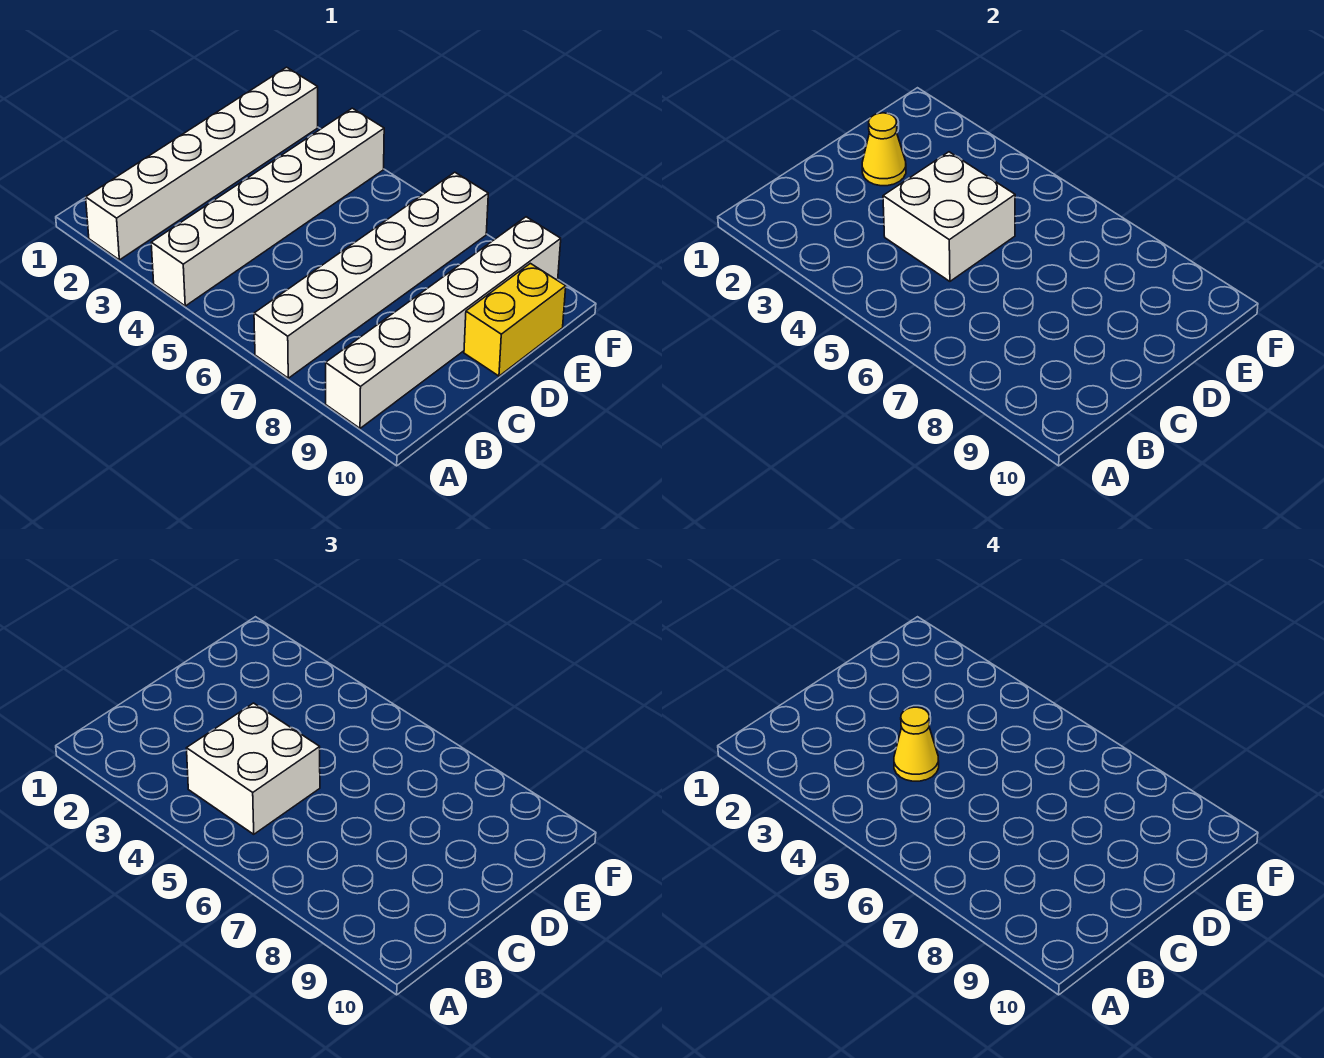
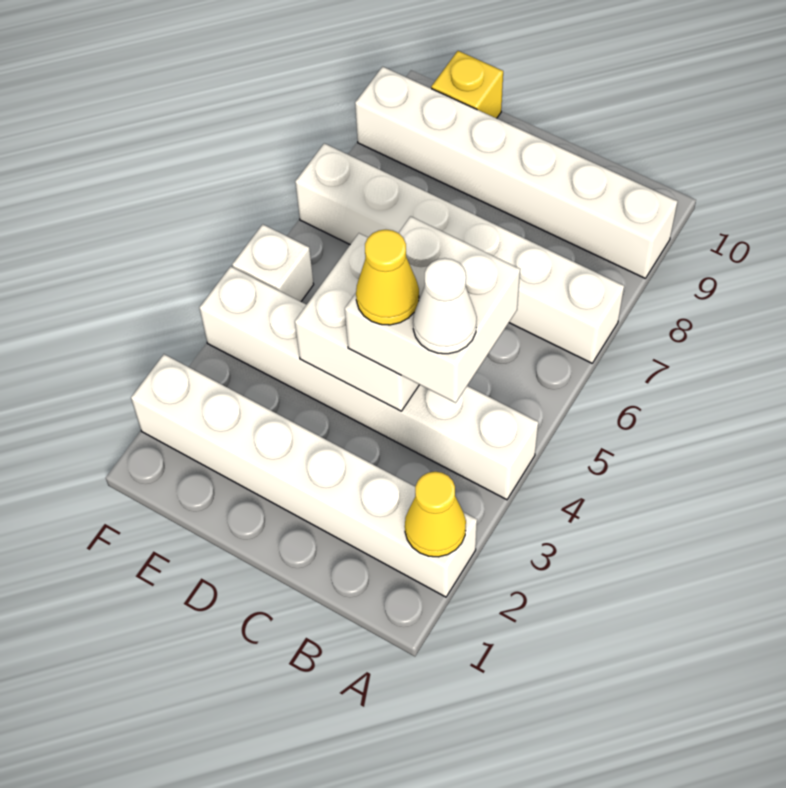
none -> white cone B4 level 4
yellow cone D2 level 2 -> yellow cone A2 level 2
yellow brick D10:E10 level 1 -> yellow brick E10 level 1
none -> white brick F5 level 1

